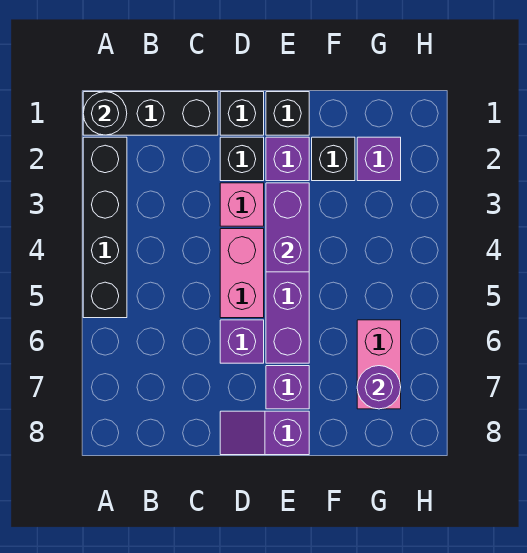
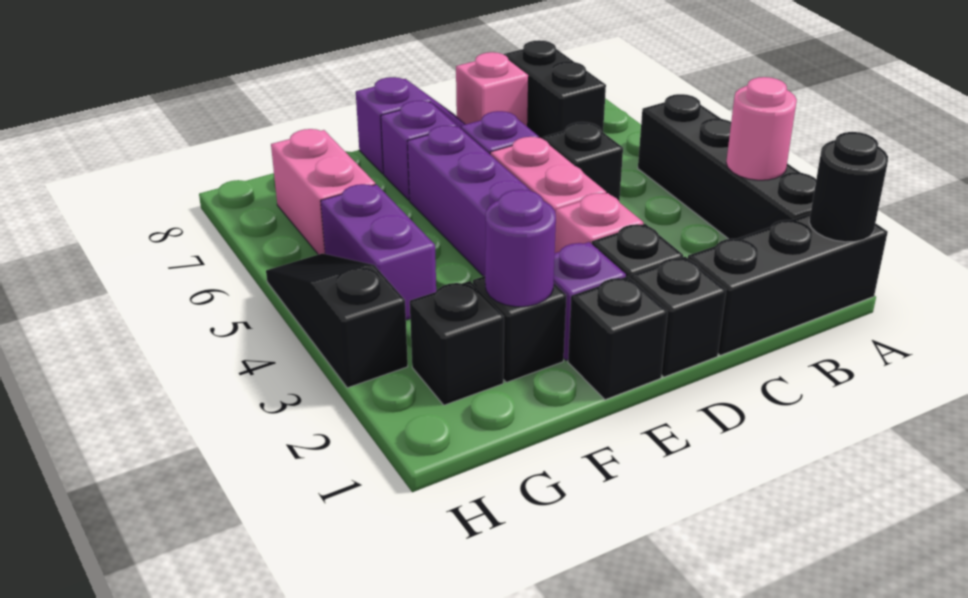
none -> pink round brick A3 level 2
none -> black brick B7:B8 level 1
none -> black brick C5 level 1
none -> pink brick C8 level 1
purple brick E3:E4 level 2 -> purple brick G4:G5 level 1
purple brick G2 level 1 -> black brick G2 level 1
purple round brick G7 level 2 -> purple round brick F2 level 2
none -> black slope H3:H5 level 1 top 3

